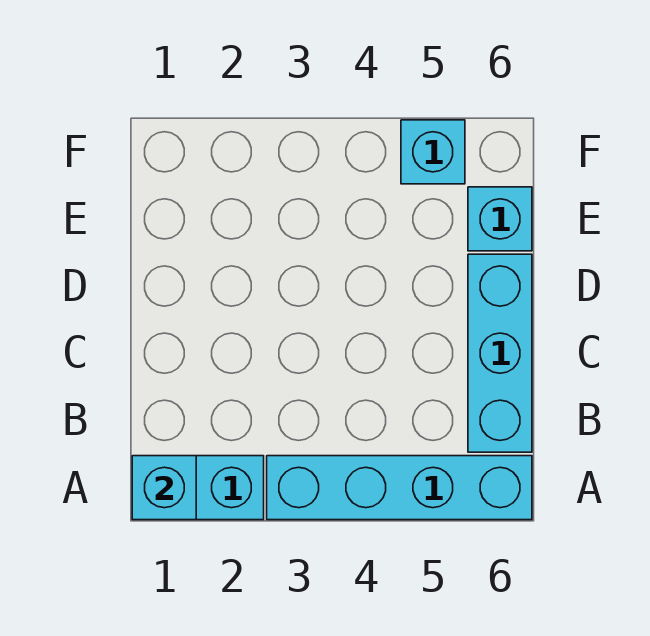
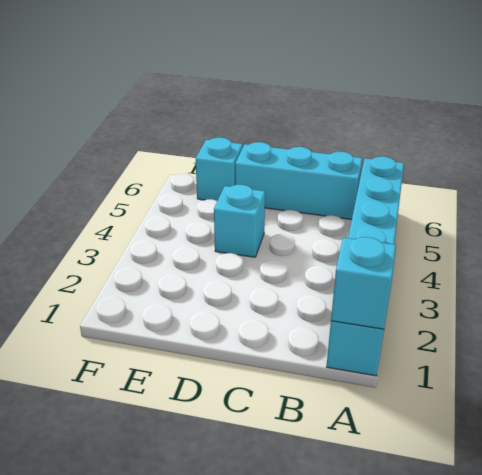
cyan brick F5 level 1 -> cyan brick D4 level 1

